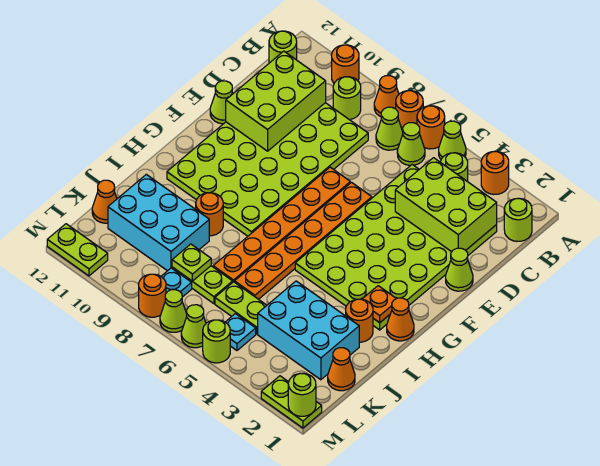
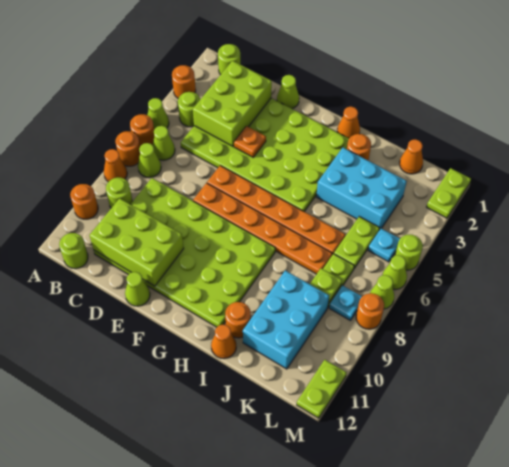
orange plate H2 level 2 -> orange plate E4 level 2
orange round brick I9 level 1 -> orange round brick I11 level 1
cyan brick J2:K4 level 1 -> cyan brick I3:K4 level 1
orange cone K12 level 1 -> orange cone I12 level 1
lime round brick M1 level 2 -> none

